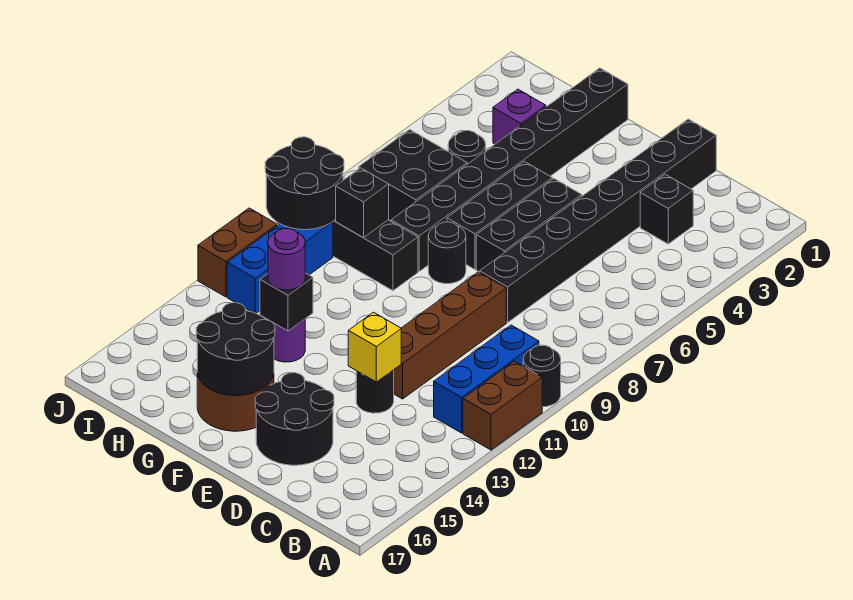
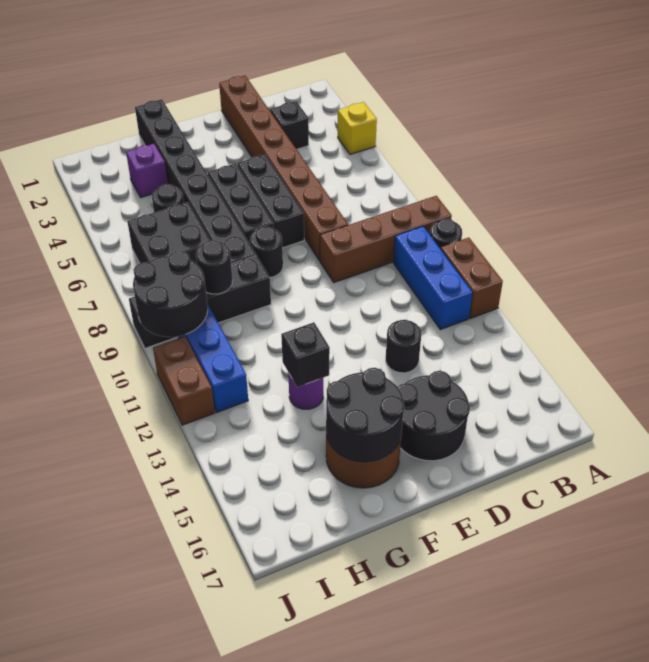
black brick D1:D8 level 1 -> brown brick D1:D8 level 1
brown brick D9:D12 level 1 -> brown brick A9:D9 level 1
yellow brick D13 level 2 -> yellow brick A4 level 1
purple round brick G13 level 3 -> none
black brick H9 level 2 -> black round brick H9 level 2

